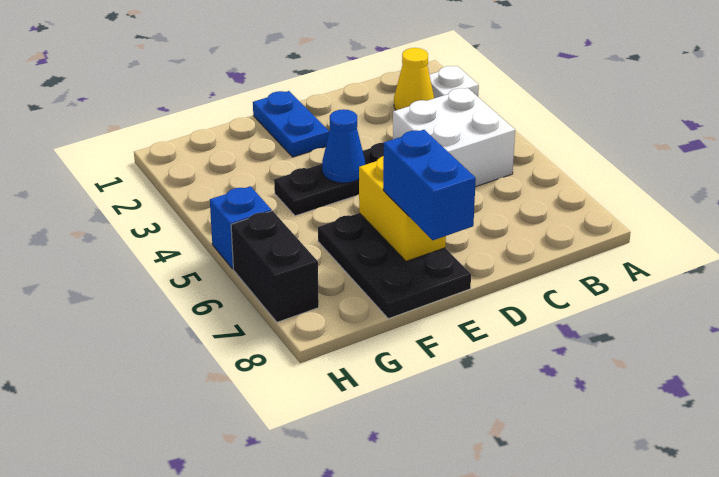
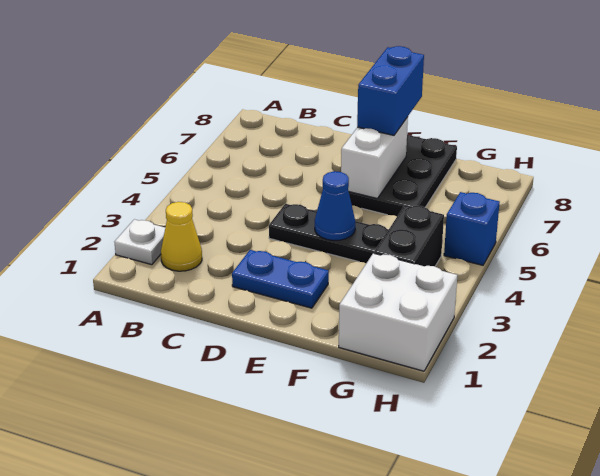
white brick B4:C5 level 1 -> white brick G1:H2 level 1
blue plate E1:E2 level 1 -> blue plate D2:E2 level 1
yellow brick E6:E7 level 2 -> white brick E6:E7 level 2
black brick H6:H7 level 1 -> black brick G3:G4 level 1

